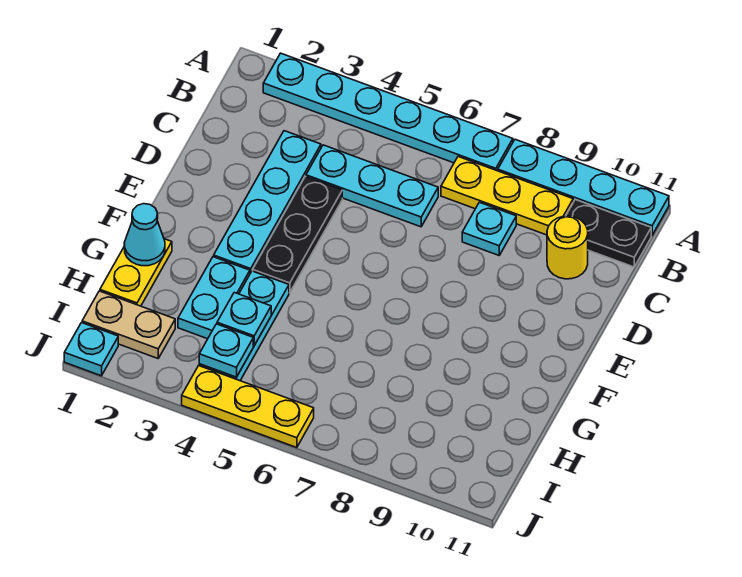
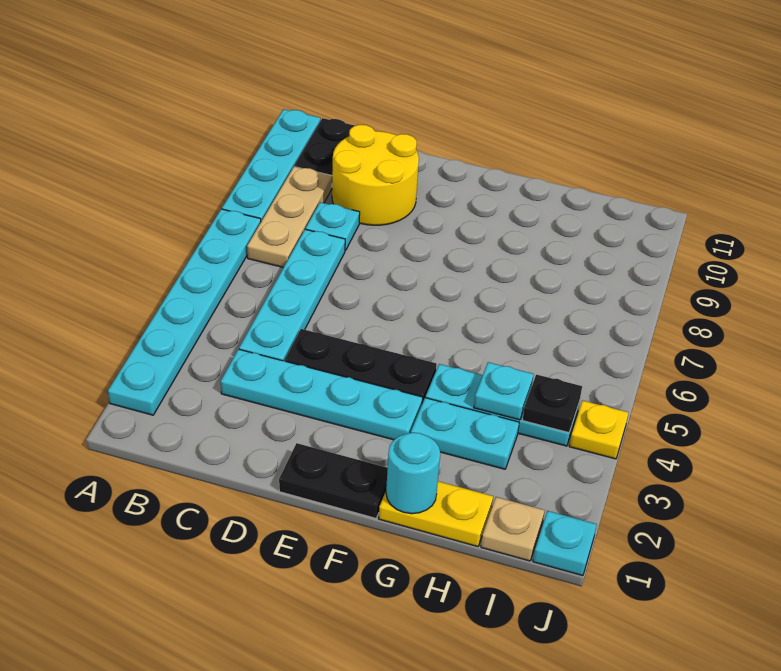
yellow plate B7:B9 level 1 -> tan plate B7:B9 level 1
cyan plate C4:C6 level 1 -> cyan plate C4:C7 level 1
yellow round brick C10 level 1 -> yellow round brick C9:D10 level 1
none -> black plate E1:F1 level 1
cyan cone G1 level 2 -> cyan round brick G1 level 2
tan plate I1:I2 level 1 -> tan plate I1 level 1
cyan plate I4 level 2 -> black plate I4 level 2
yellow plate J4:J6 level 1 -> yellow plate J4 level 1

